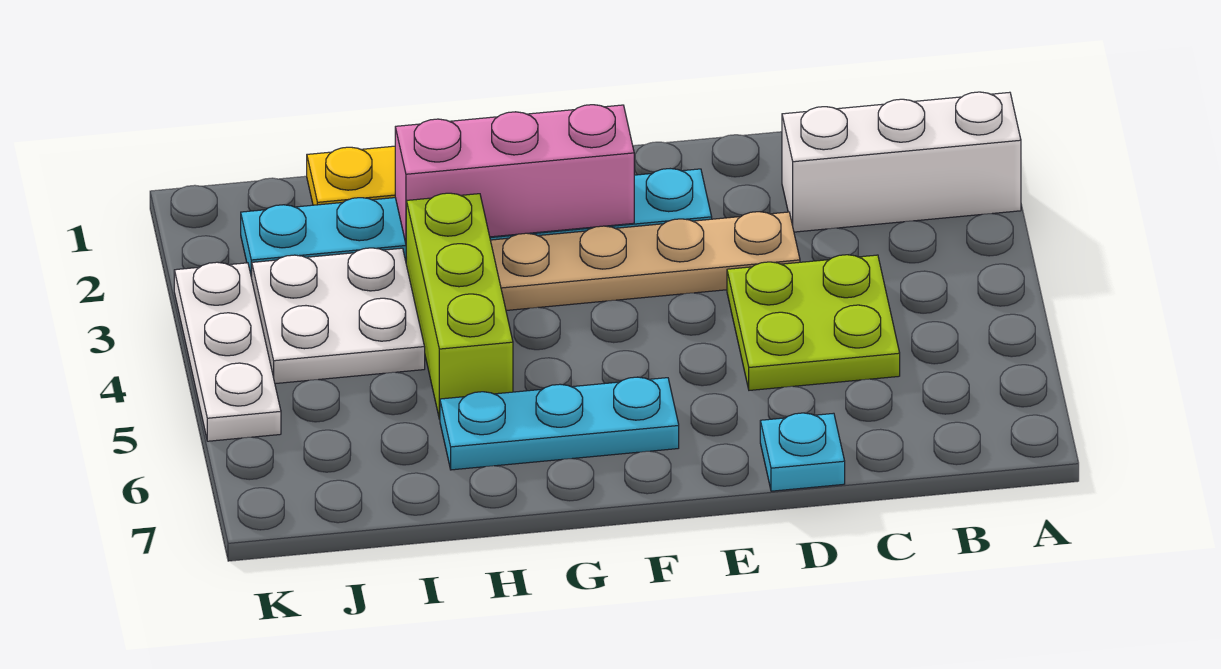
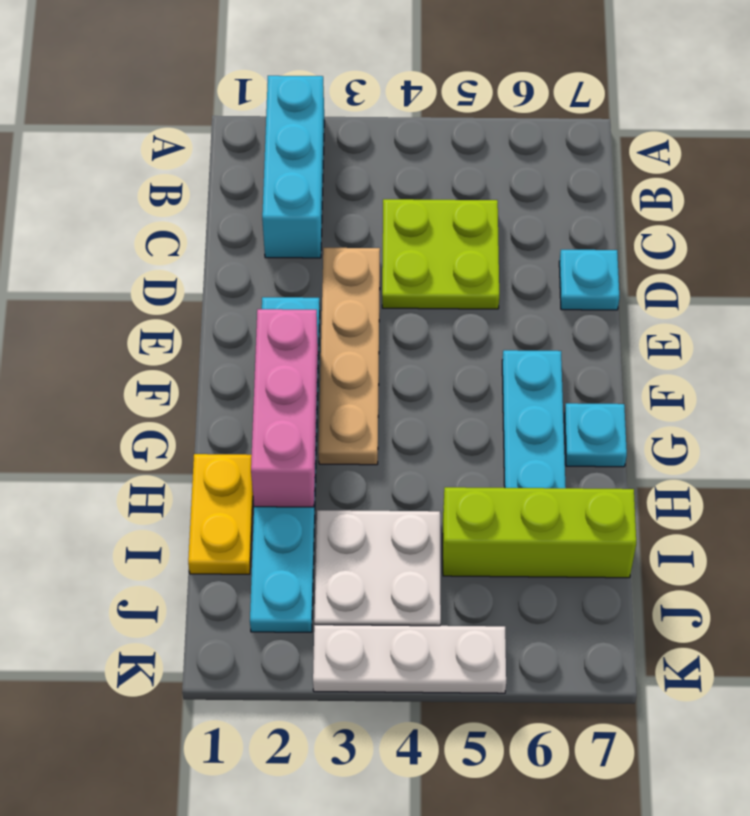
white brick A2:C2 level 1 -> cyan brick A2:C2 level 1
none -> cyan plate G7 level 1
lime brick H3:H5 level 1 -> lime brick I5:I7 level 1

